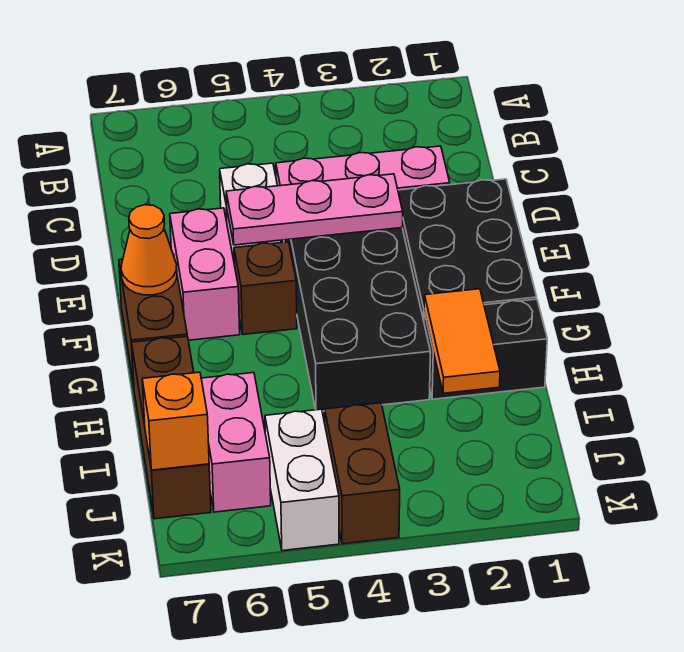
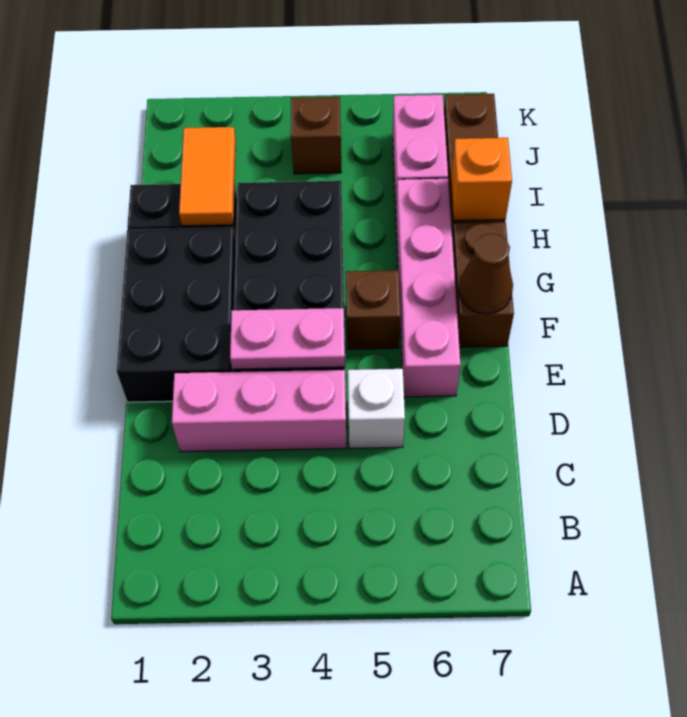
pink plate E3:E5 level 2 -> pink plate E3:E4 level 2
pink brick E6:F6 level 1 -> pink brick E6:H6 level 1
orange cone F7 level 2 -> brown cone F7 level 2
brown brick J4:K4 level 1 -> brown brick J4 level 1
white brick J5:K5 level 1 -> none
orange brick J7 level 2 -> orange brick H7 level 2

